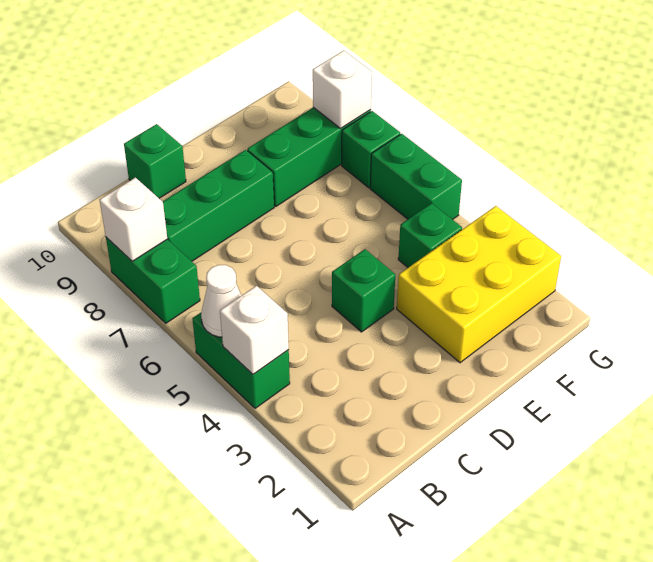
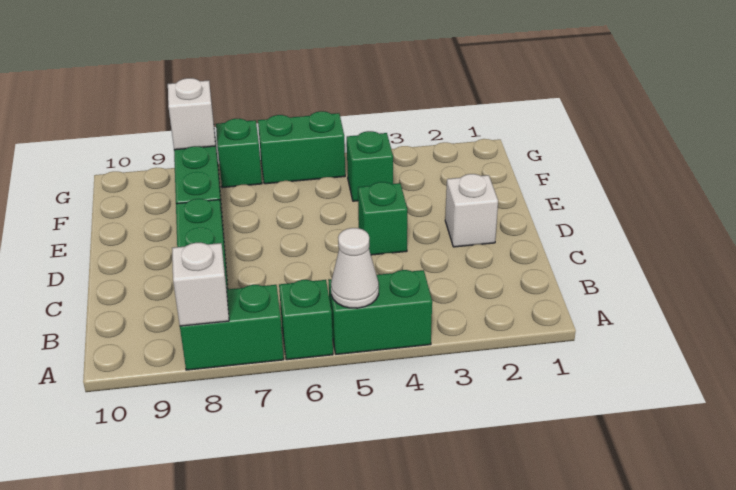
white brick A4 level 2 -> white brick D2 level 1
green brick C10 level 1 -> green brick A6 level 1
yellow brick E2:G3 level 1 -> none

